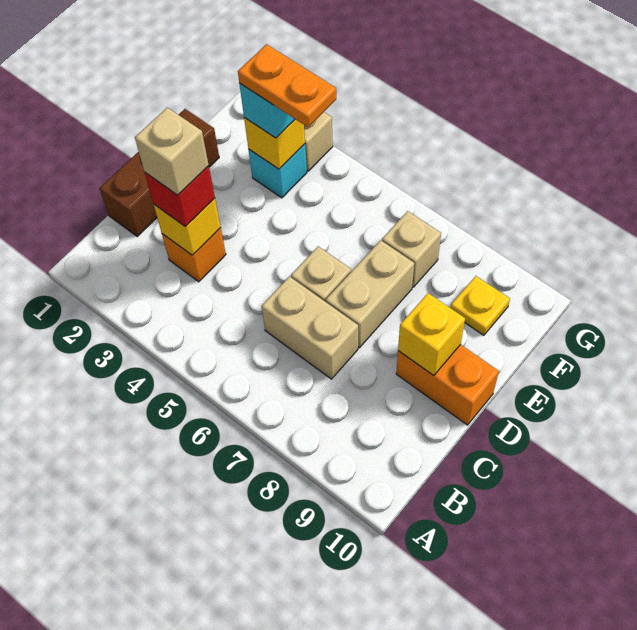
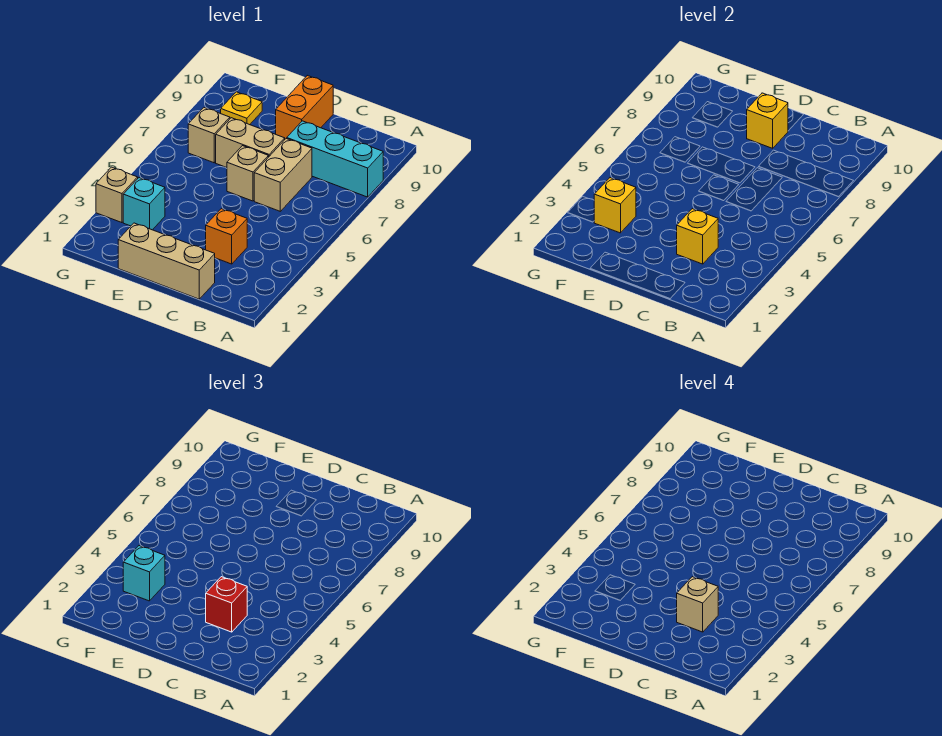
none -> cyan brick A8:C8 level 1
brown brick C1:E1 level 1 -> tan brick C1:E1 level 1
orange plate F3:F4 level 4 -> none

